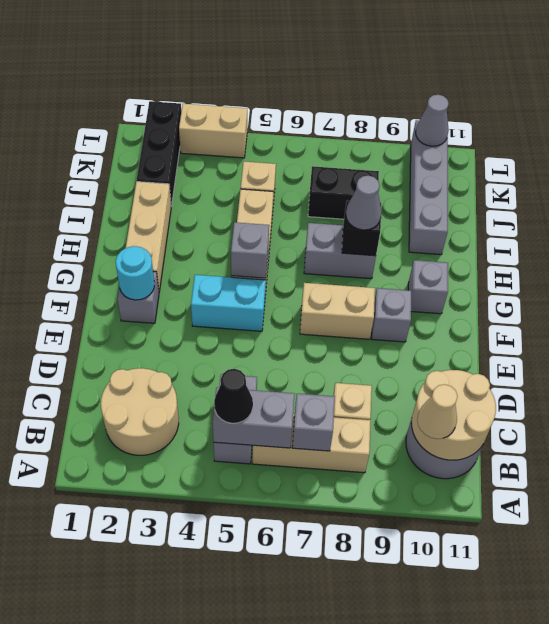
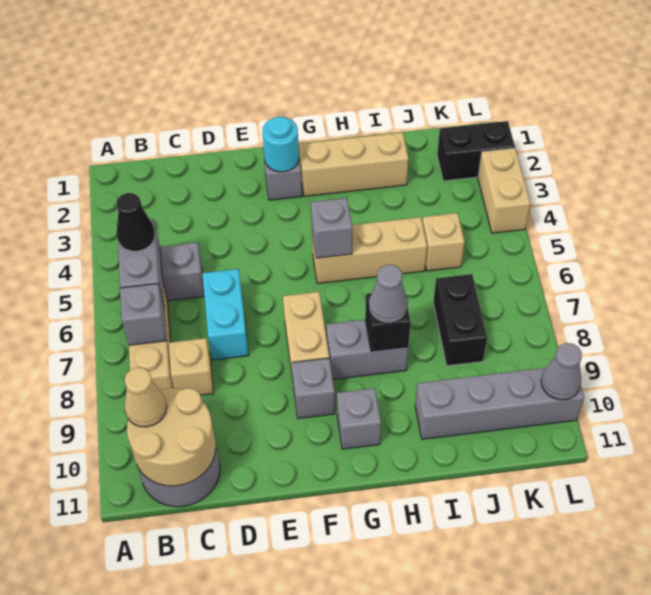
tan round brick B2:C3 level 1 -> none
cyan brick F4:F5 level 1 -> cyan brick D6:D7 level 1
grey brick H7:H8 level 1 -> grey brick G8:H8 level 1
black brick J2:L2 level 1 -> black brick K2:L2 level 1

